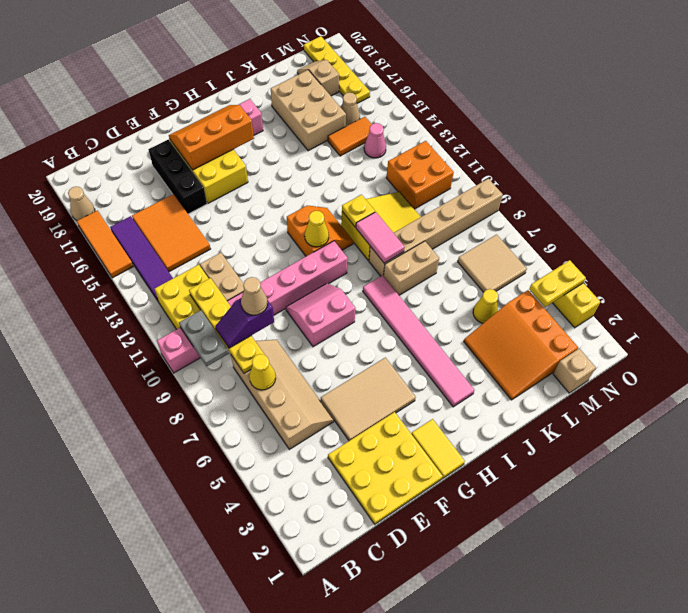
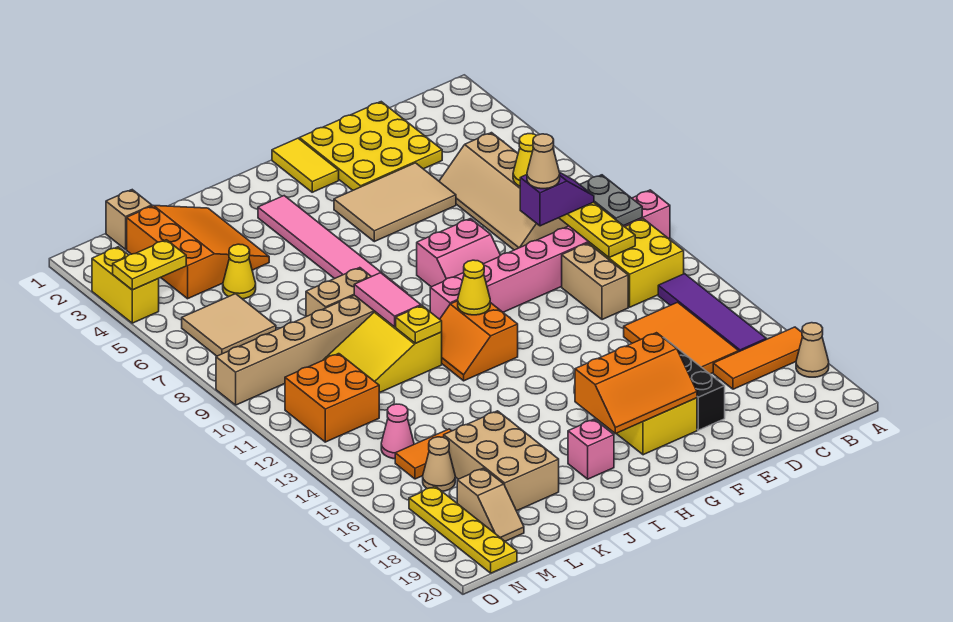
orange tile A15:A17 level 1 -> orange tile A17:C17 level 1

